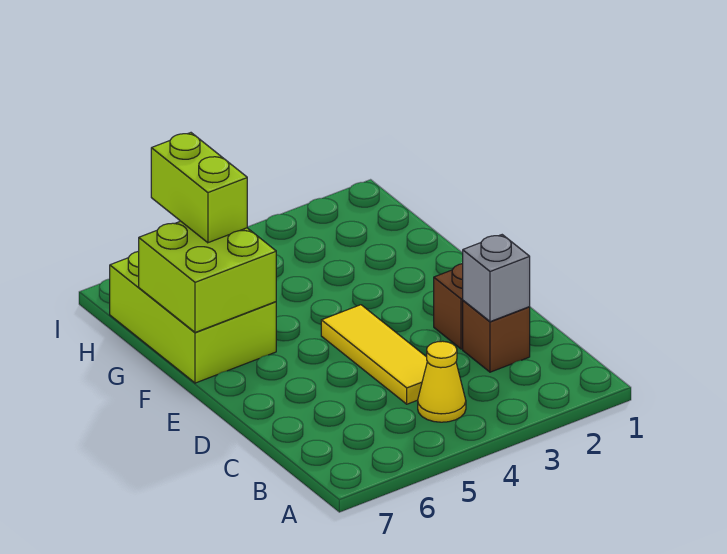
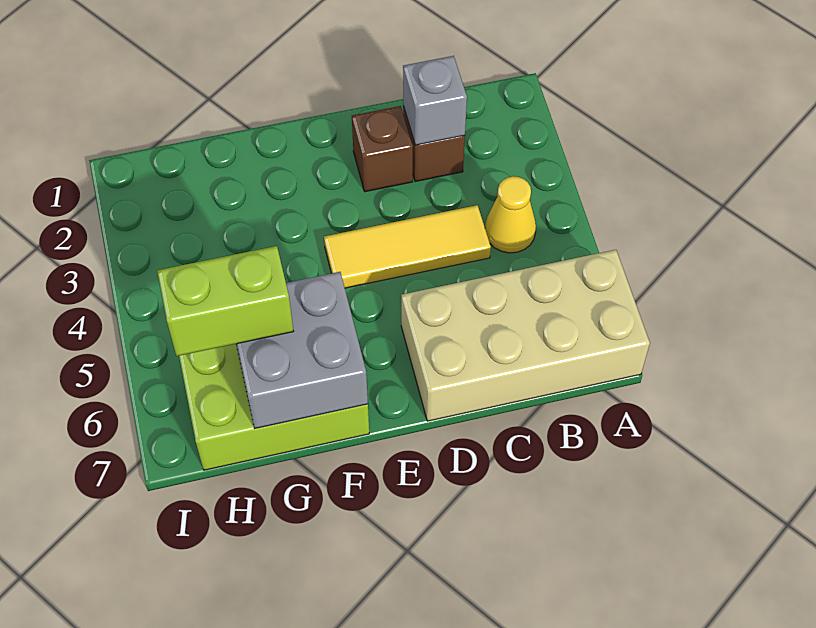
none -> tan brick A6:D7 level 1
lime brick F6:G7 level 2 -> grey brick F6:G7 level 2

